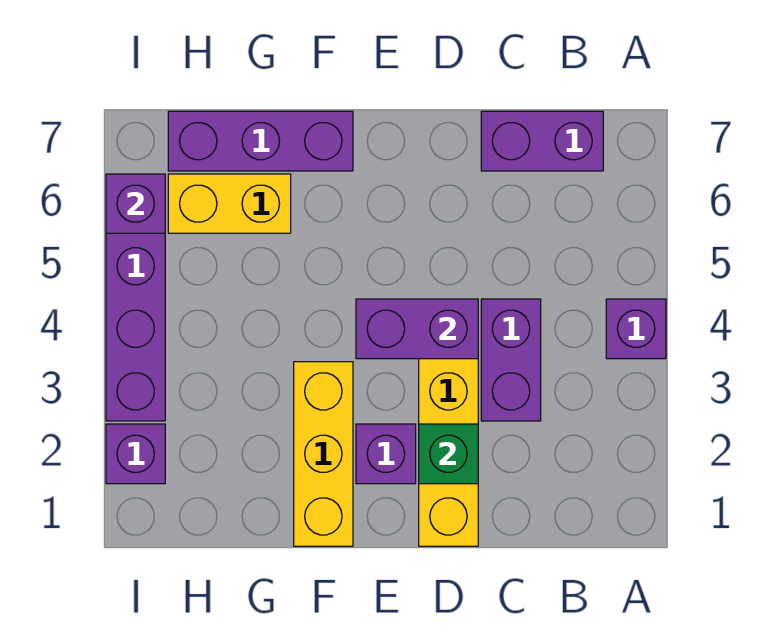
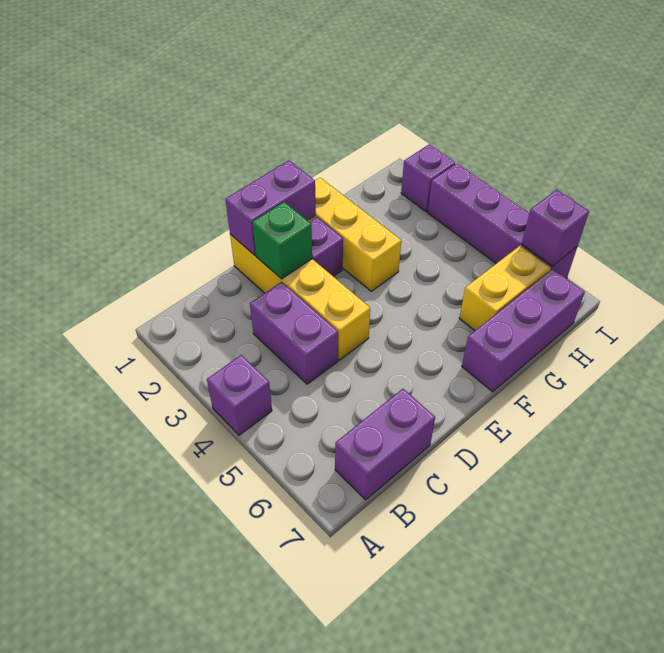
purple brick D4:E4 level 2 -> purple brick D1:E1 level 2

